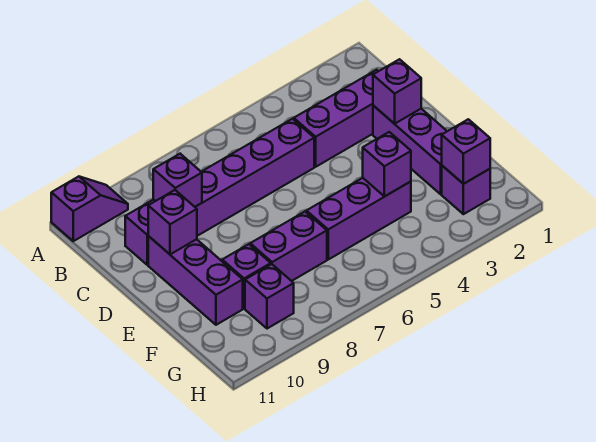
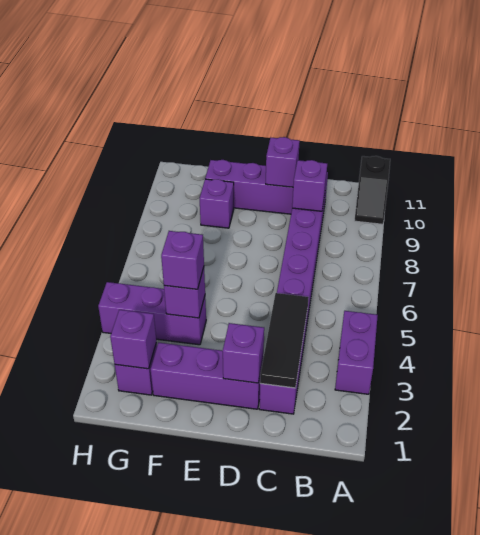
purple slope A10:A11 level 1 top 11 -> black slope A10:A11 level 1 top 11
none -> black tile C2:C4 level 2
purple brick F4:F6 level 1 -> purple brick F4:H4 level 1
purple brick F7:F8 level 1 -> purple brick A3:A4 level 1
purple brick G9 level 1 -> purple brick F4 level 3

